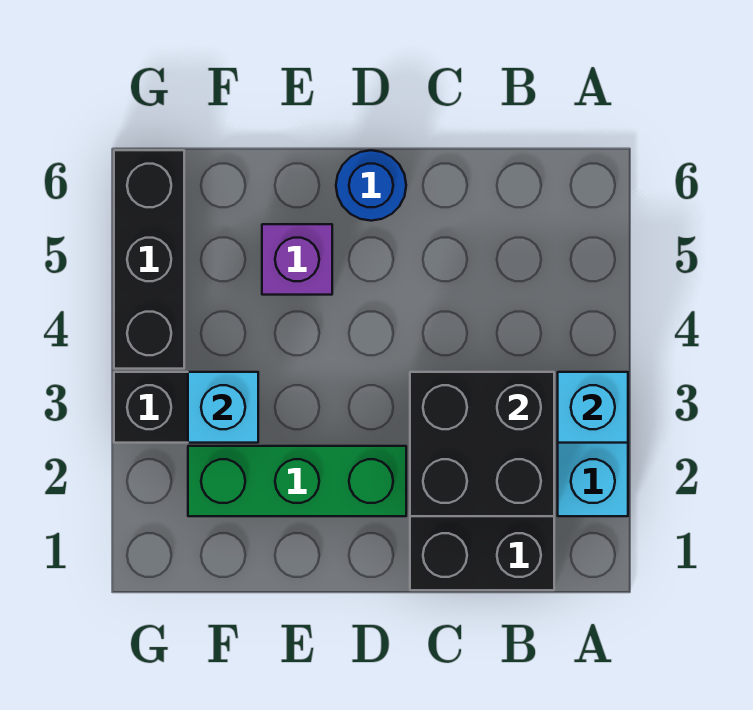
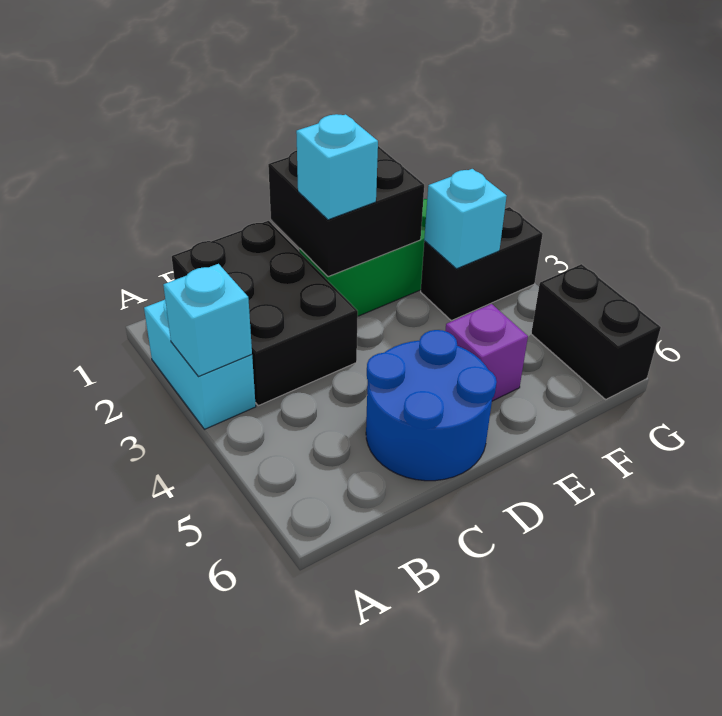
black brick B2:C3 level 2 -> black brick D1:E2 level 2
none -> cyan brick D2 level 3
blue round brick D6 level 1 -> blue round brick C5:D6 level 1
black brick G4:G6 level 1 -> black brick G5:G6 level 1

